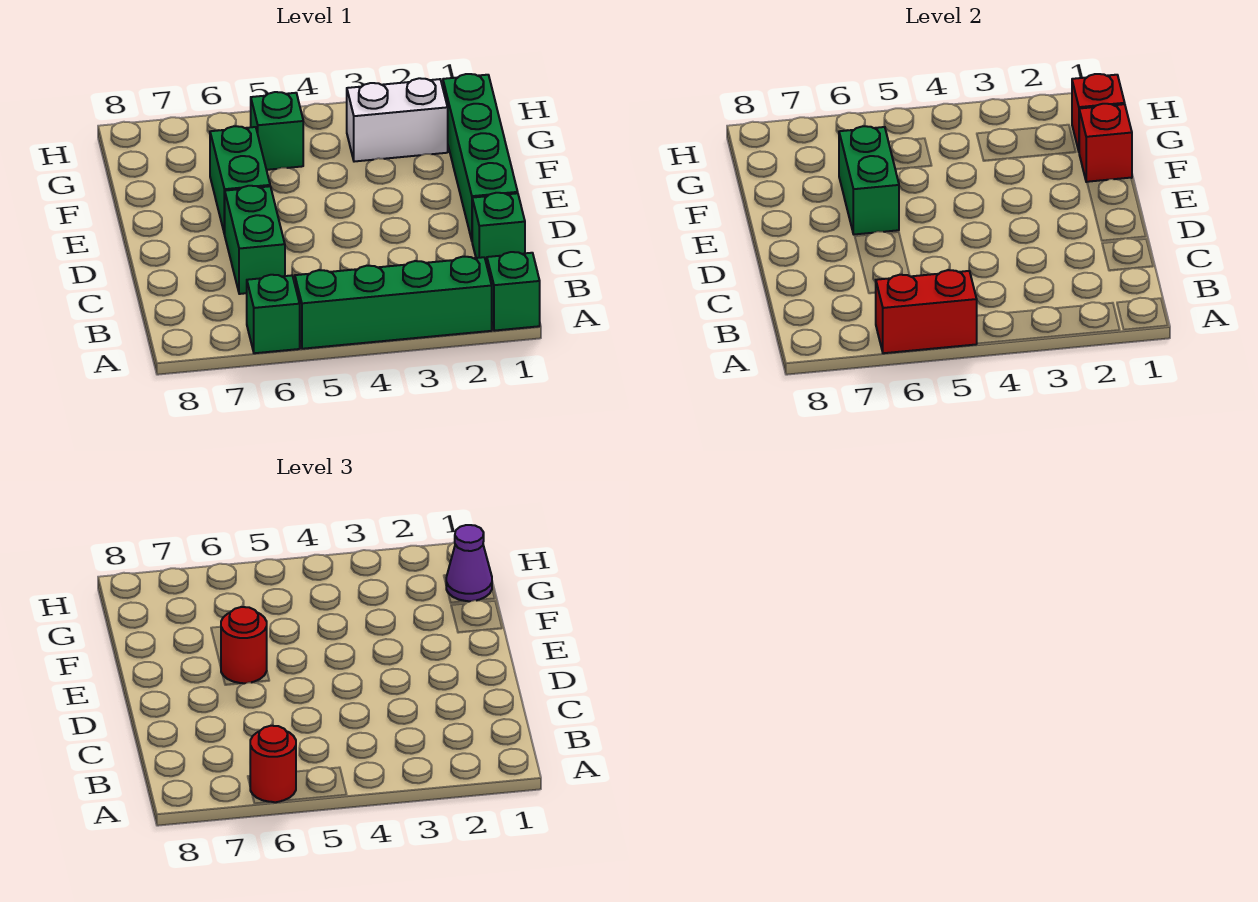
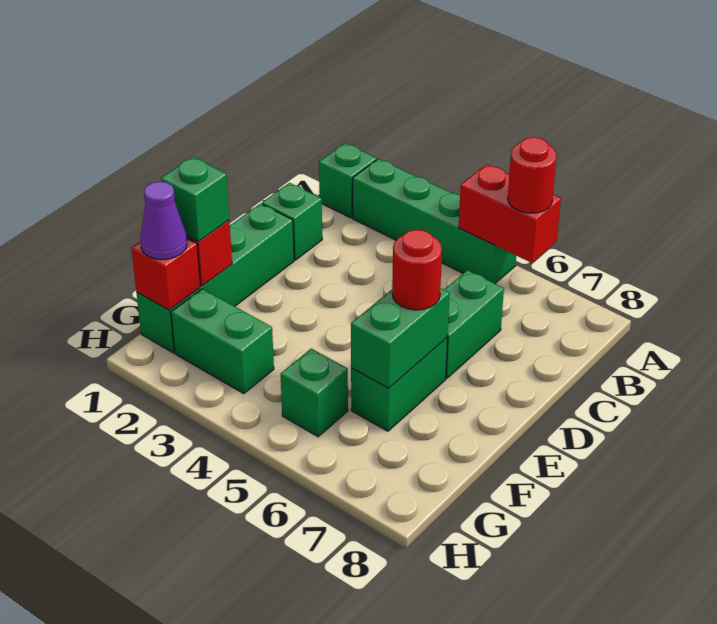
green brick A6 level 1 -> green brick F1 level 3
white brick G2:G3 level 1 -> green brick G2:G3 level 1

